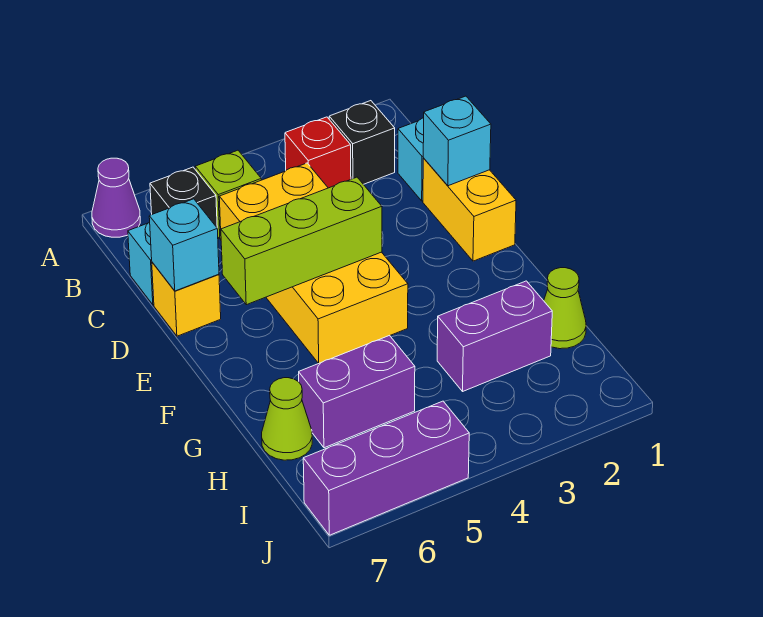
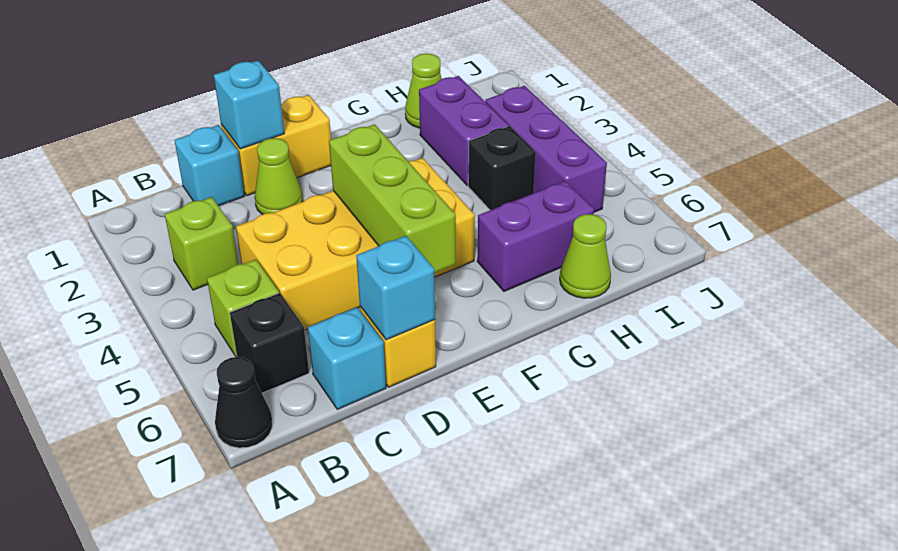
purple cone A7 level 1 -> black cone A7 level 1
black brick B2 level 1 -> black brick H4 level 1
red brick B3 level 1 -> lime brick B3 level 1
none -> lime cone D2 level 1
purple brick H5:H6 level 1 -> purple brick G6:H6 level 1
purple brick J5:J7 level 1 -> purple brick I3:I5 level 1

